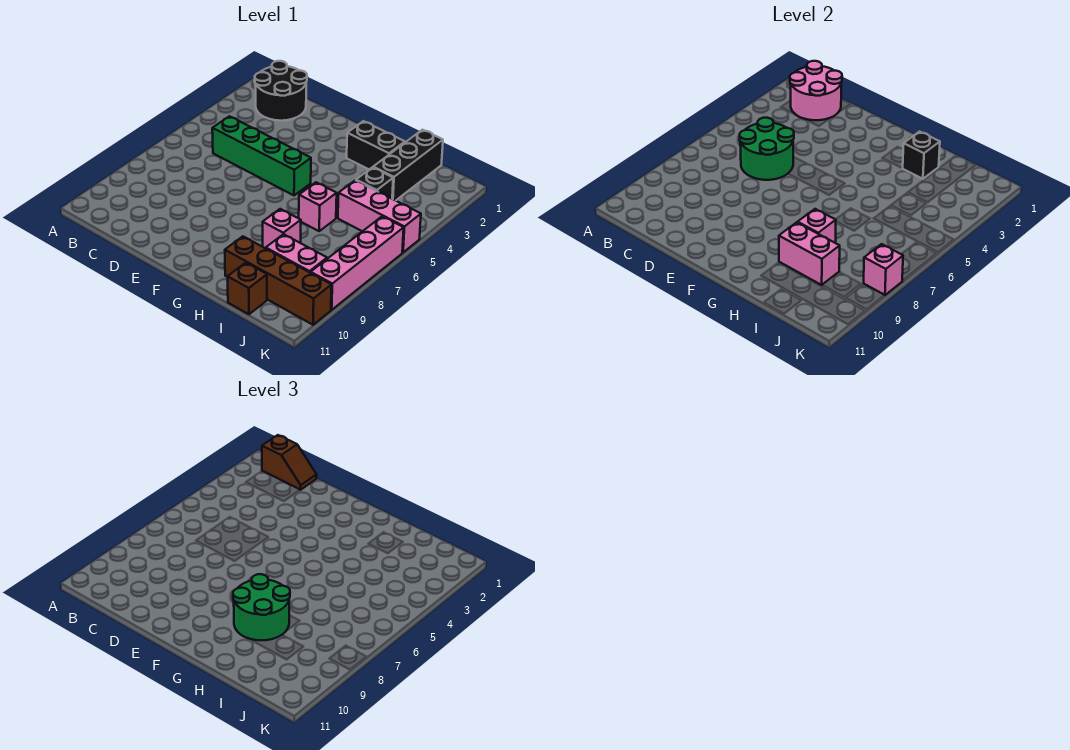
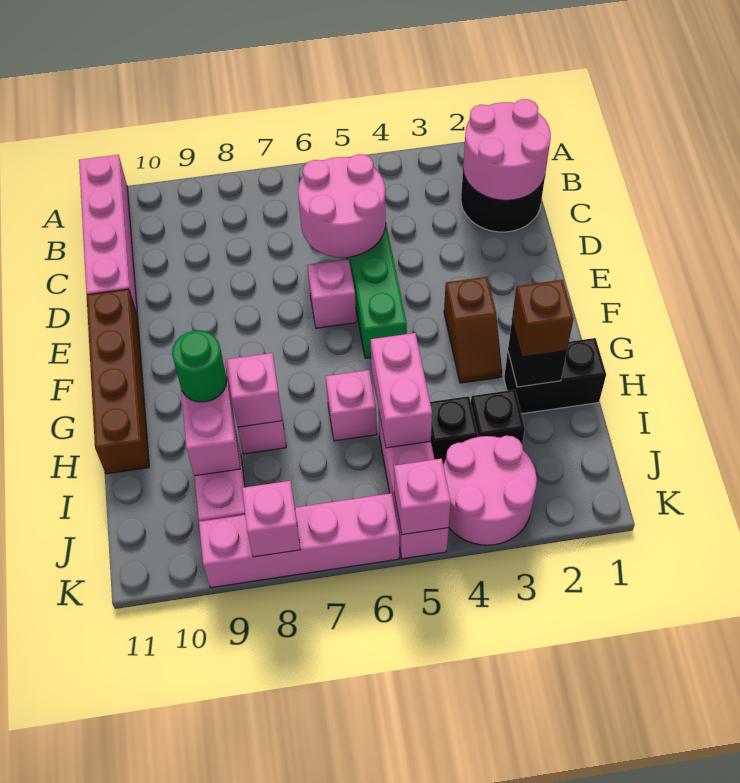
none -> pink brick A11:D11 level 1
brown slope B1:C1 level 3 top B -> brown slope F3:G3 level 1 top F
green round brick C5:D6 level 2 -> pink round brick C5:D6 level 2
none -> pink brick E6 level 1
black brick G2:H2 level 1 -> black brick H1:H2 level 1
green round brick G8:H9 level 3 -> green round brick H9 level 3
none -> pink brick H5:I5 level 2
brown brick H10:K10 level 1 -> brown brick E11:H11 level 1
black brick I1:I3 level 1 -> black brick I3 level 1
brown brick I11 level 1 -> brown brick H2 level 3
none -> pink round brick J3:K4 level 1
none -> pink brick K5 level 2

